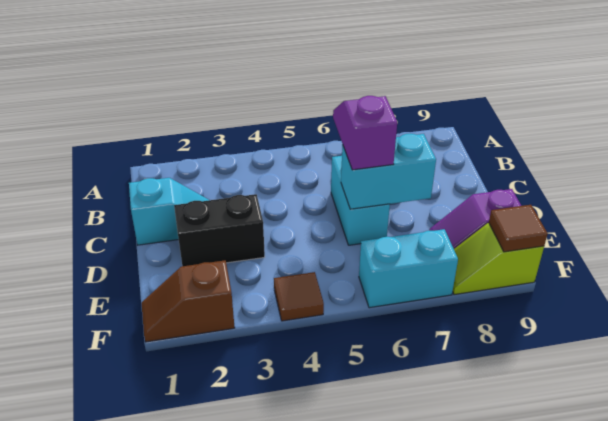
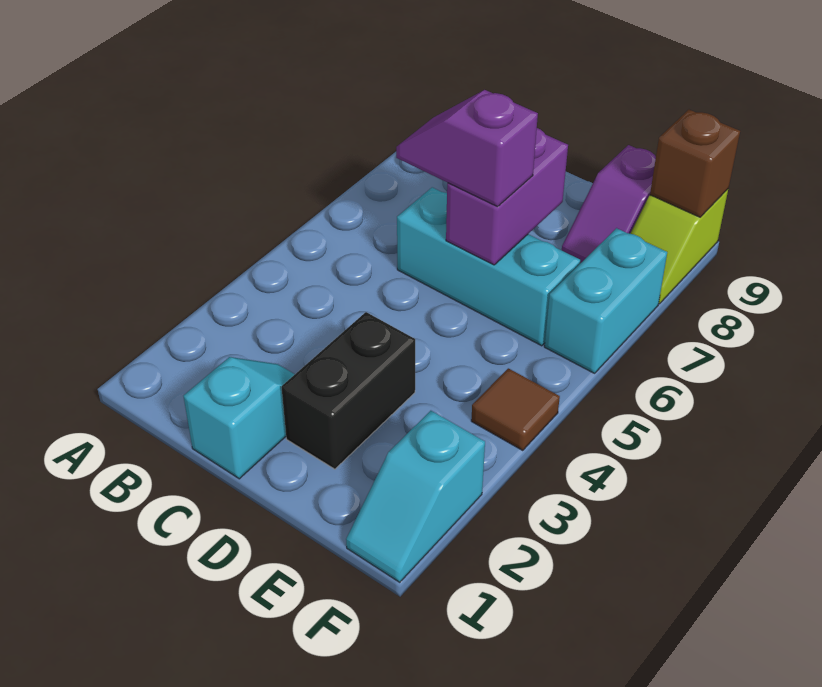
cyan brick C6:D6 level 1 -> cyan brick C6:E6 level 1
cyan brick D6:D7 level 2 -> purple brick D6:D7 level 2
brown slope F1:F2 level 1 top 2 -> cyan slope F1:F2 level 1 top 2
brown tile F9 level 2 -> brown brick F9 level 2

